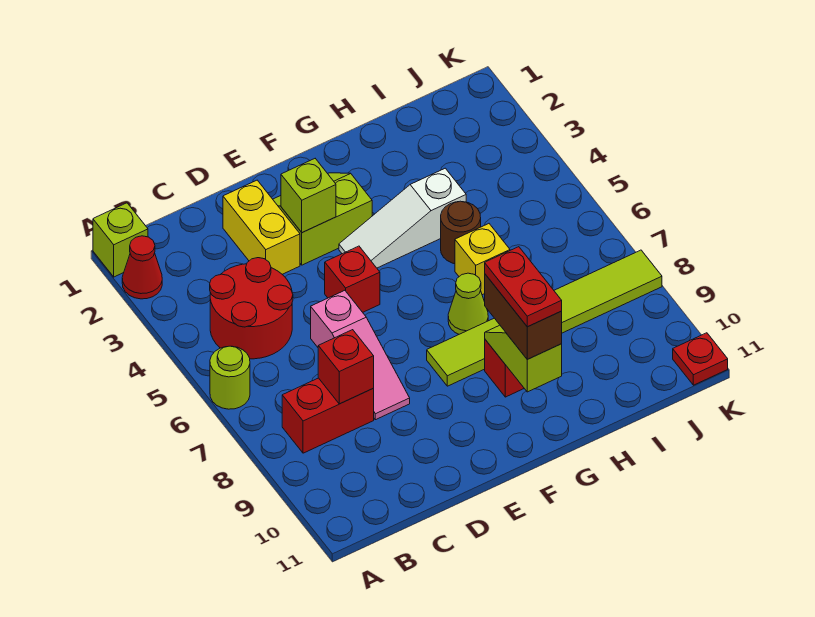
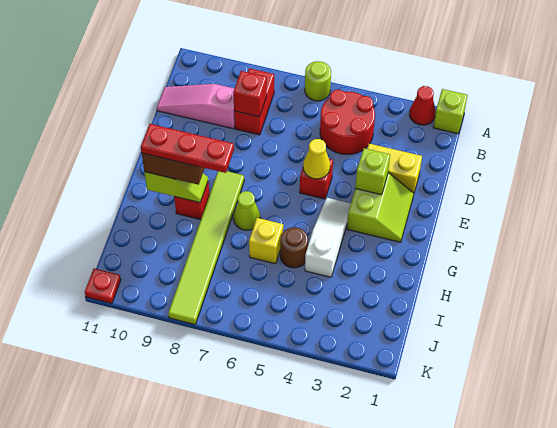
pink slope D6:D8 level 1 top 6 -> pink slope C9:C11 level 1 top 9
none -> yellow cone E5 level 2
red plate G9:G10 level 4 -> red plate G8:G10 level 4

